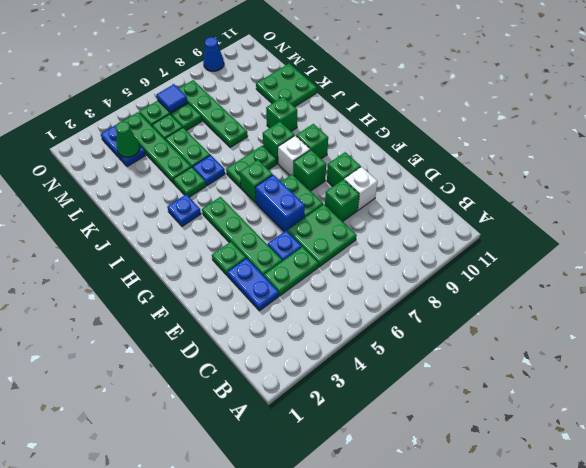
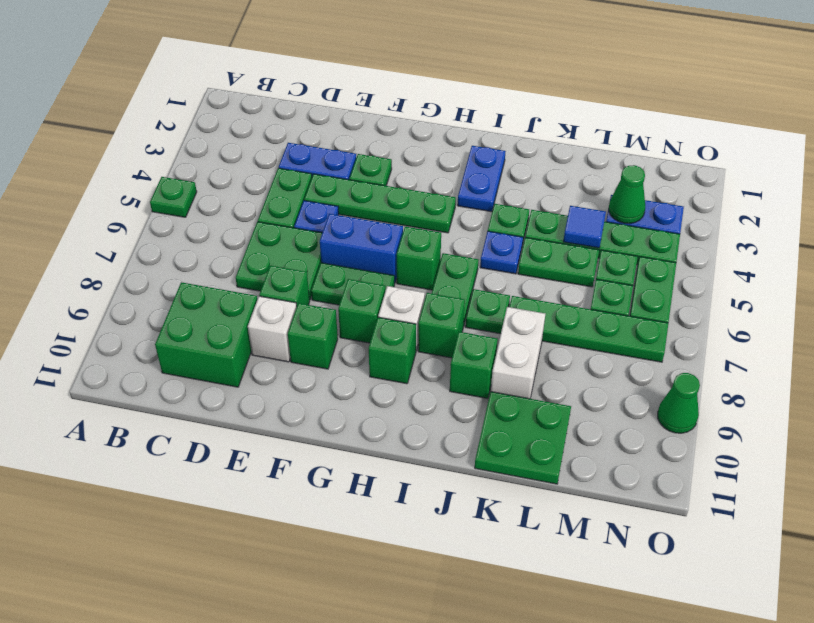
none -> green plate A5 level 1
none -> green brick C9:D10 level 1
blue plate I3 level 1 -> blue plate I2:I3 level 1
none -> green plate J7 level 1
none -> white brick K8:K9 level 1
blue tile N6 level 2 -> blue tile L4 level 2
blue cone O9 level 1 -> green cone O9 level 1

